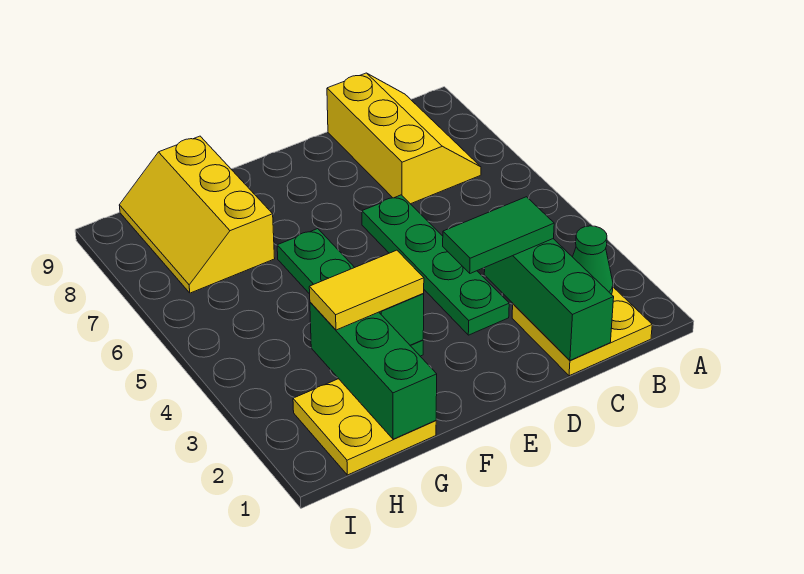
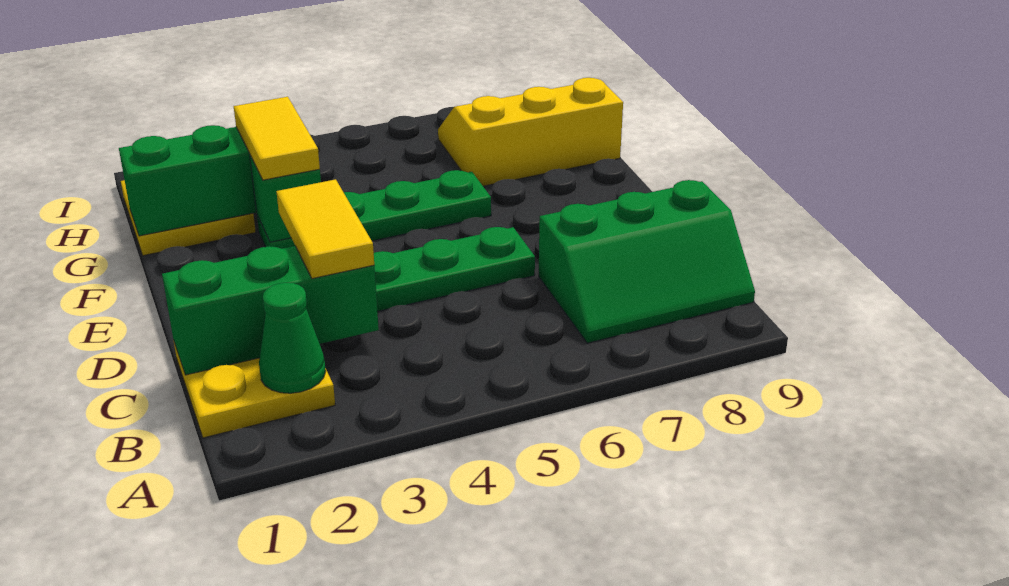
yellow slope B7:C9 level 1 top C -> green slope B7:C9 level 1 top C
green tile C3:D3 level 3 -> yellow tile C3:D3 level 3

